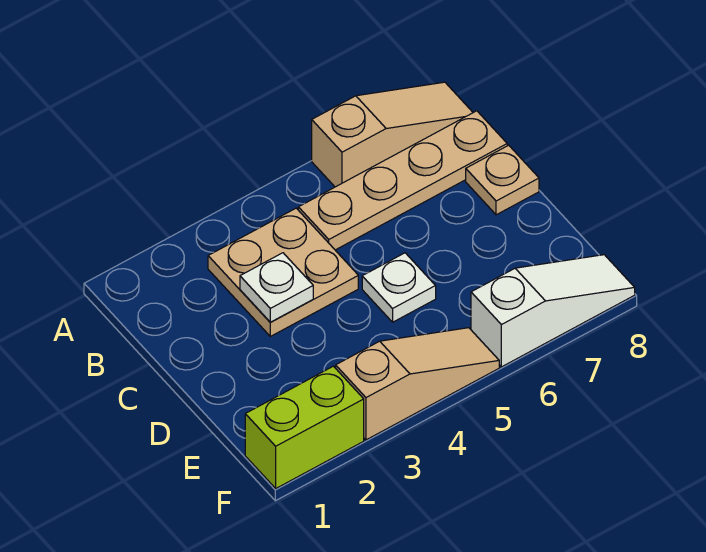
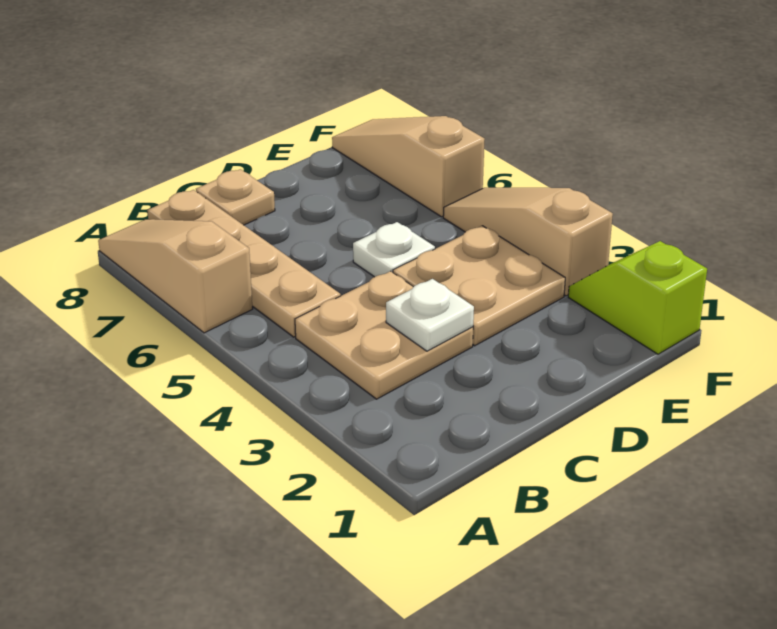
none -> tan plate D3:E4 level 1
lime brick F1:F2 level 1 -> lime slope F1:F2 level 1 top 1
white slope F6:F8 level 1 top 6 -> tan slope F6:F8 level 1 top 6

